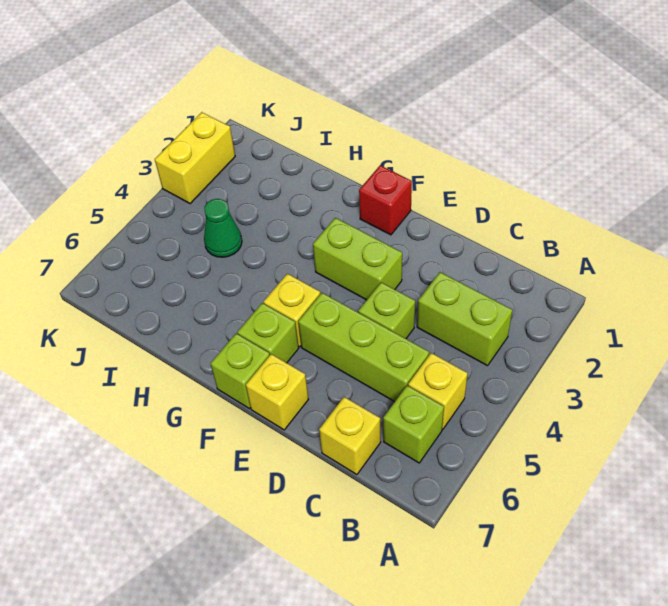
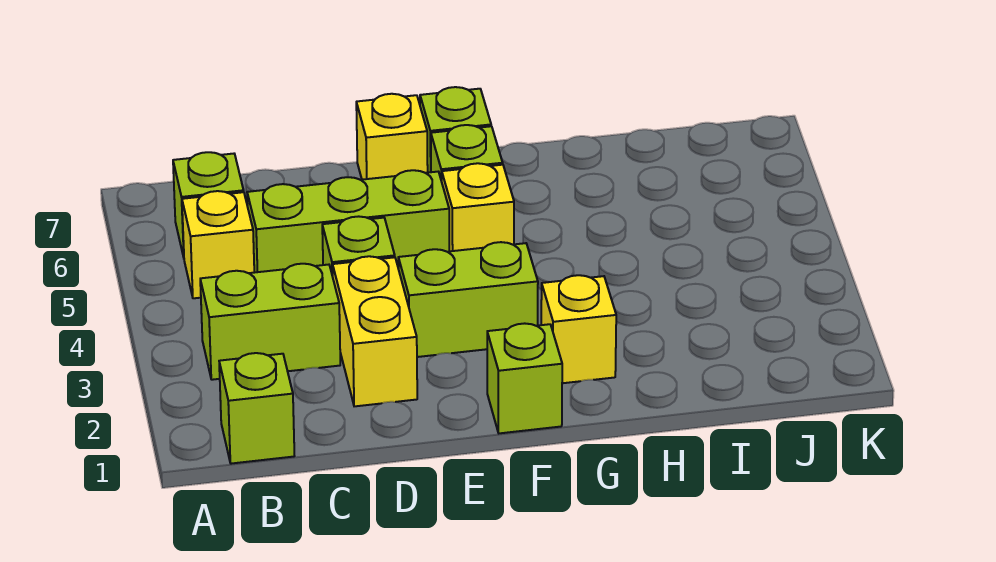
none -> lime brick B1 level 1
yellow brick C7 level 1 -> yellow brick G2 level 1
red brick F1 level 1 -> lime brick F1 level 1
green cone I4 level 1 -> none
yellow brick K2:K3 level 1 -> yellow brick D2:D3 level 1

